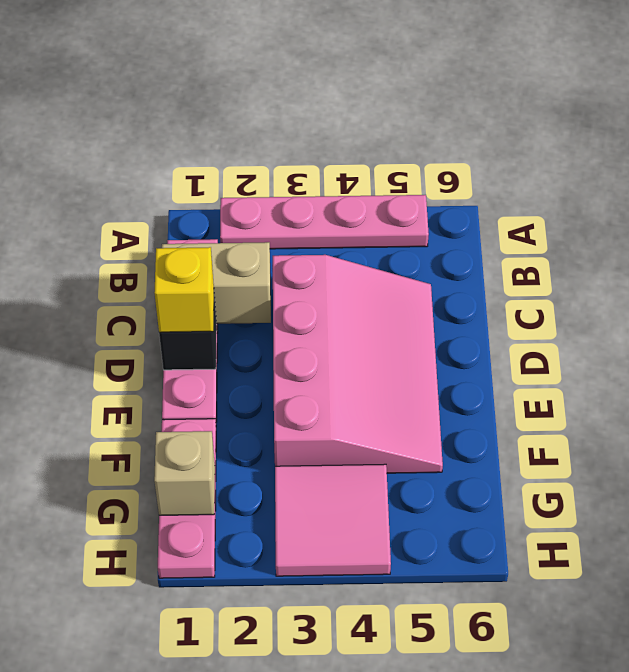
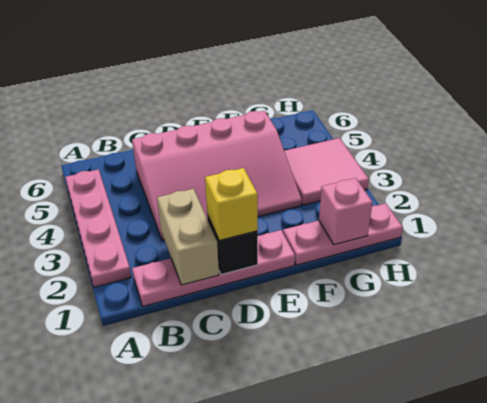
pink slope C3:F5 level 1 top 3 -> pink slope C3:F5 level 1 top 5
tan brick G1 level 2 -> pink brick G1 level 2

